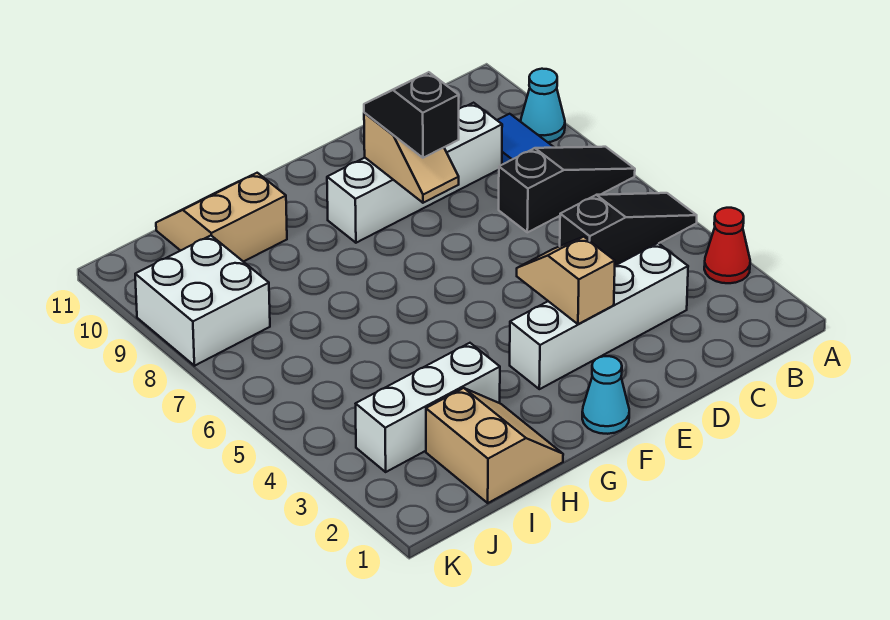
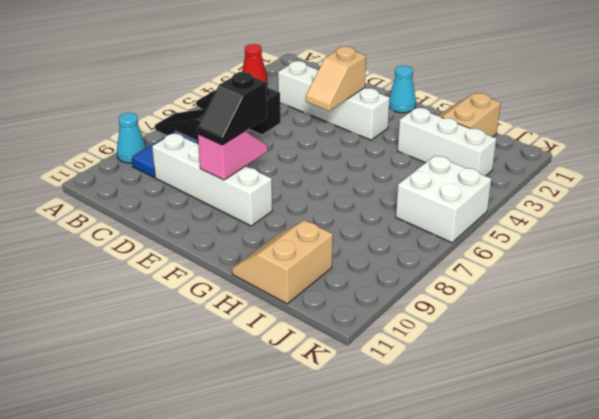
tan slope E8:E9 level 2 top 9 -> pink slope E8:E9 level 2 top 9
tan slope H10:I11 level 1 top 10 -> tan slope H10:I11 level 1 top I
white brick J8:K9 level 1 -> white brick J5:K6 level 1

